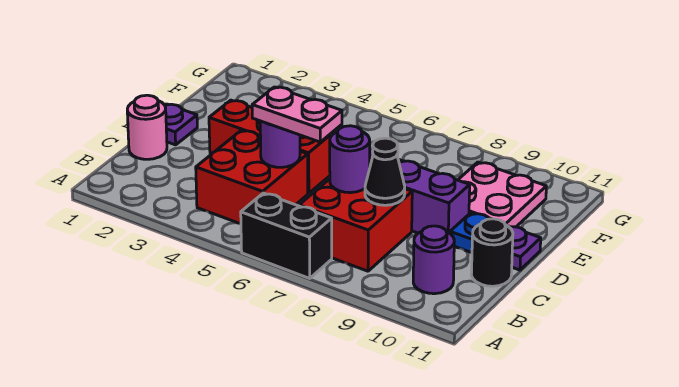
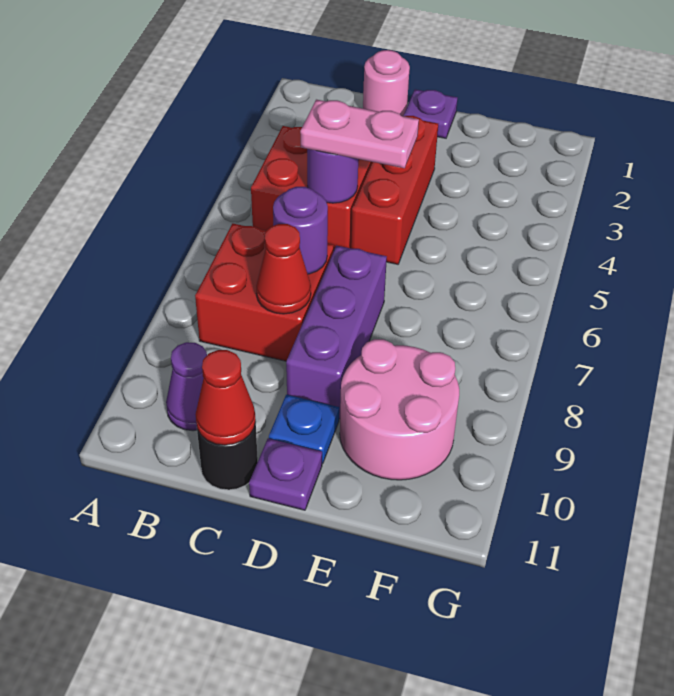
black brick A6:A7 level 1 -> none
purple round brick B10 level 1 -> purple cone B10 level 1
pink plate C5:C6 level 3 -> pink plate C5:D5 level 3
black cone C8 level 2 -> red cone C8 level 2
none -> red cone C11 level 2
pink plate E9:F10 level 1 -> pink round brick E9:F10 level 1

